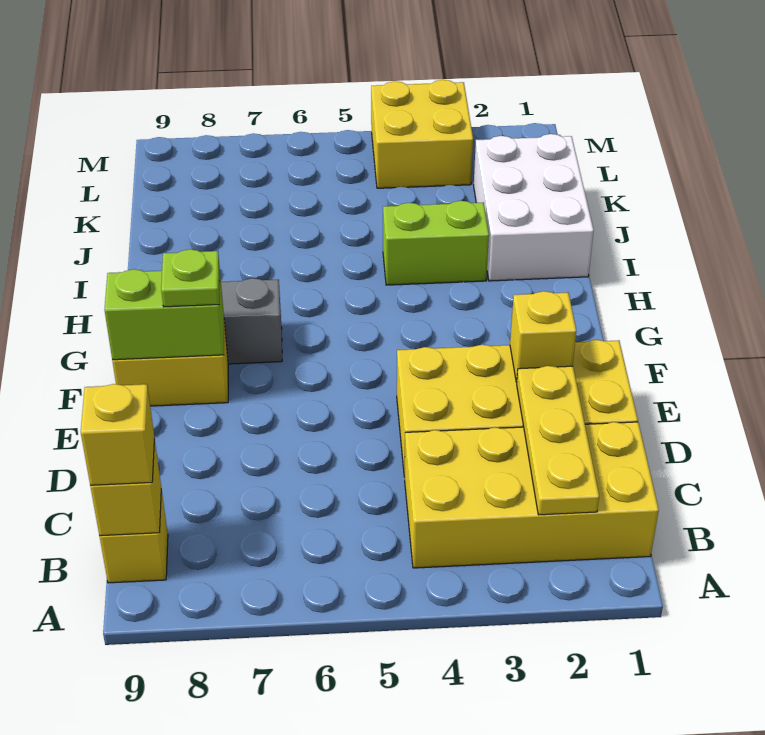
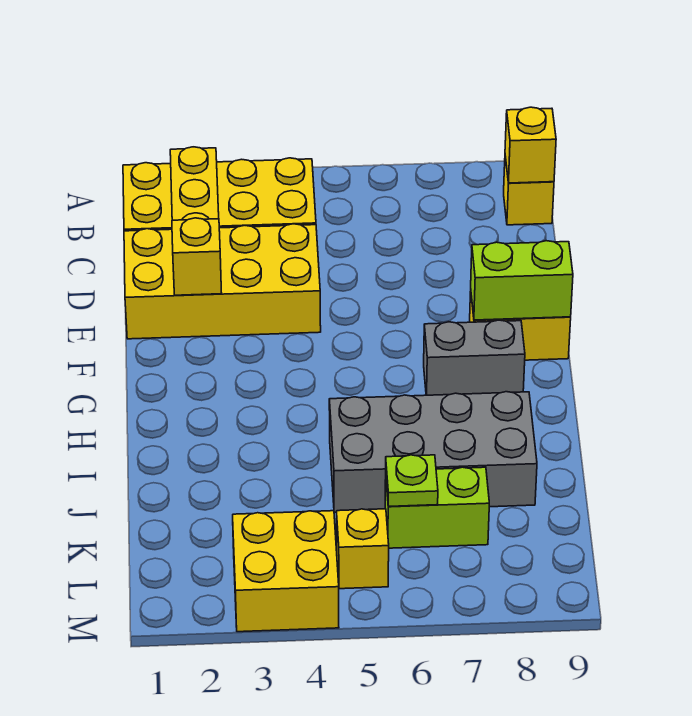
yellow brick B9 level 3 -> yellow brick L5 level 1
lime plate F8 level 3 -> lime plate K6 level 2
white brick I1:K2 level 1 -> none
lime brick I3:I4 level 1 -> lime brick K6:K7 level 1
none -> grey brick I5:J8 level 1

